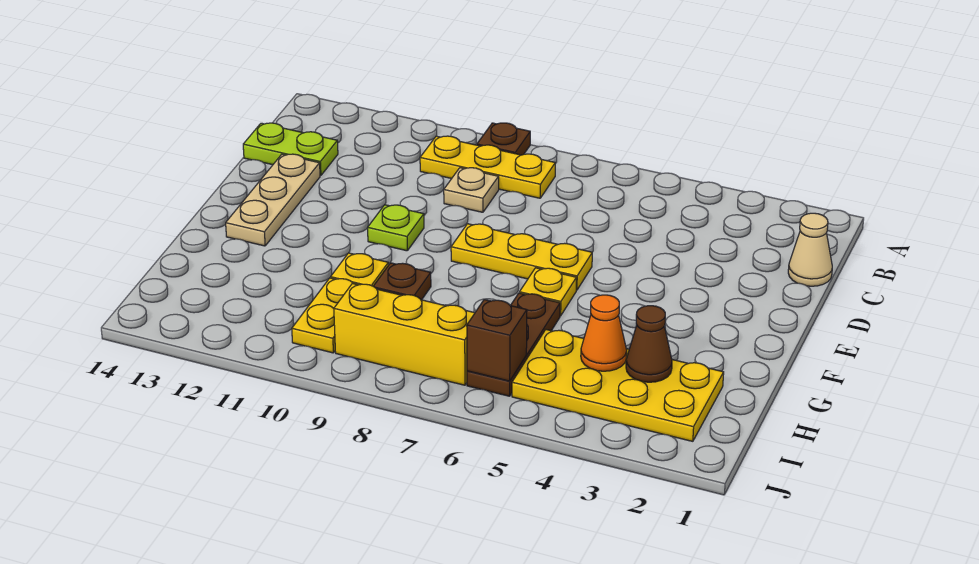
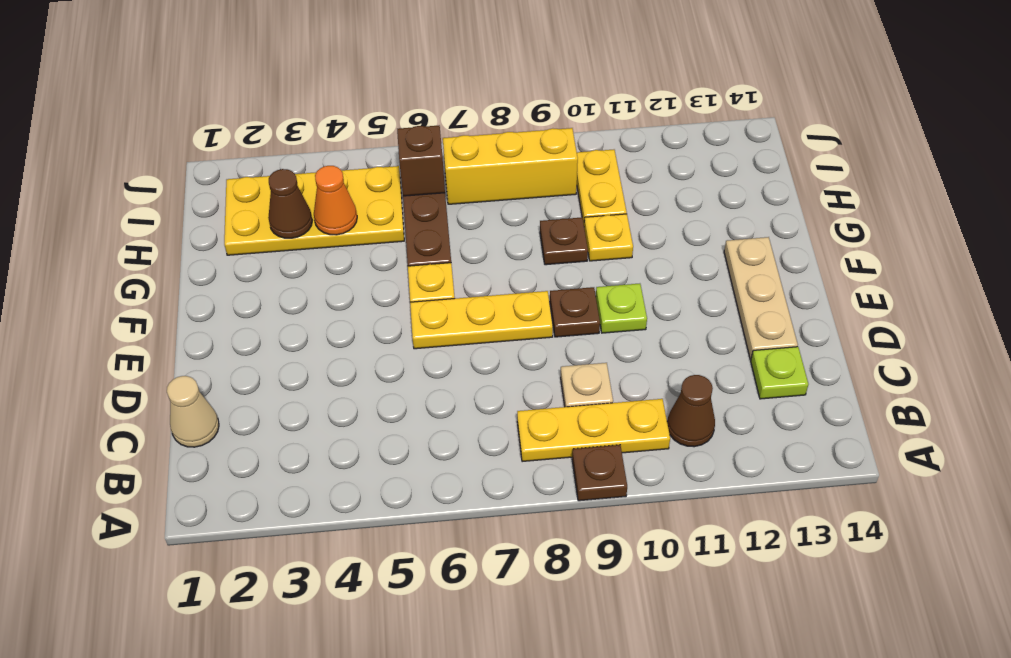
none -> brown cone B11 level 1
lime plate C13:C14 level 1 -> lime plate C13 level 1
none -> brown plate E9 level 1

